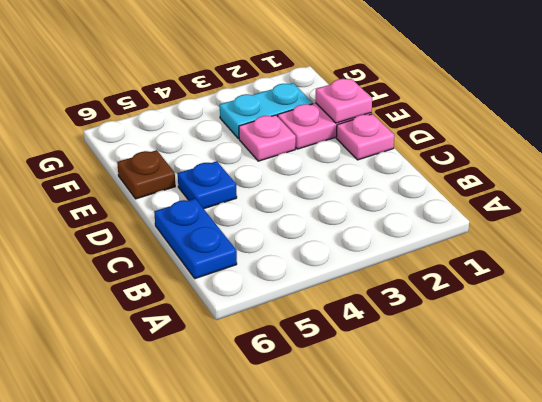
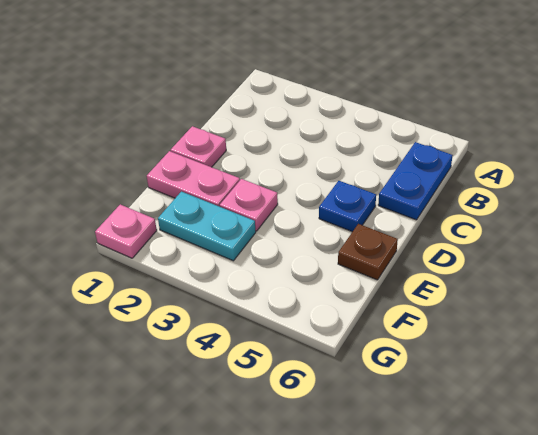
pink plate E1 level 2 -> pink plate G1 level 1

